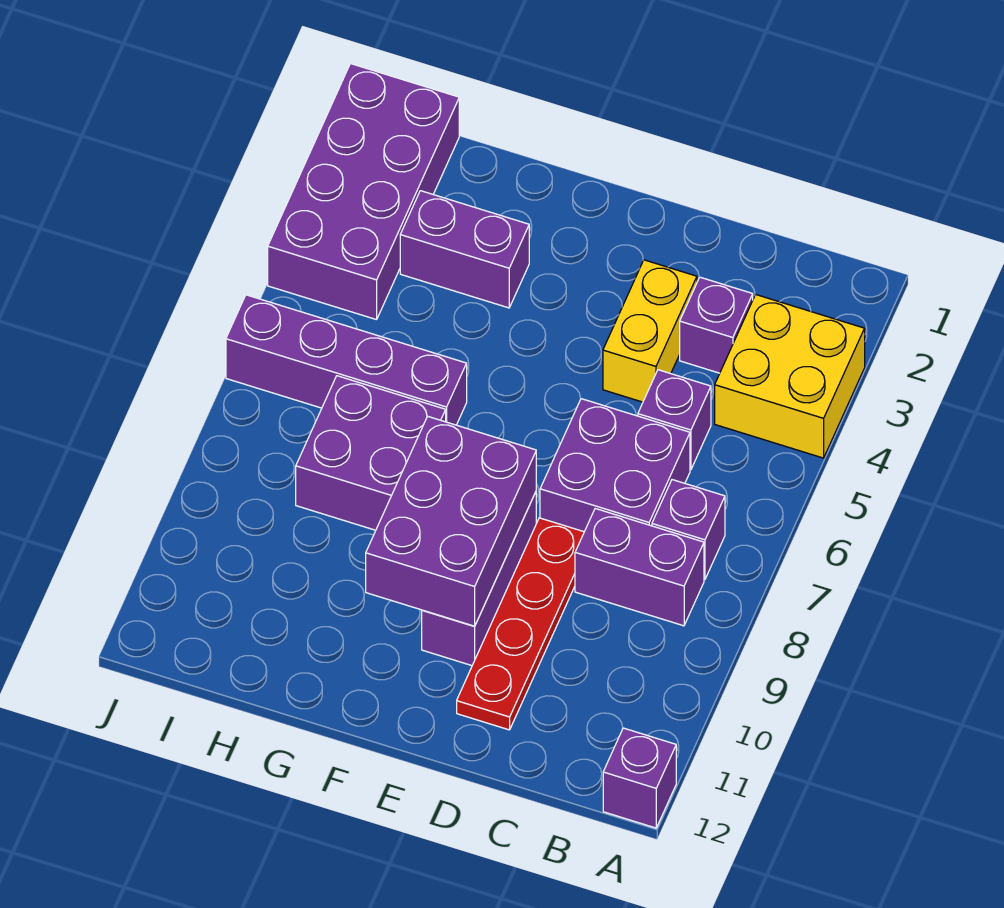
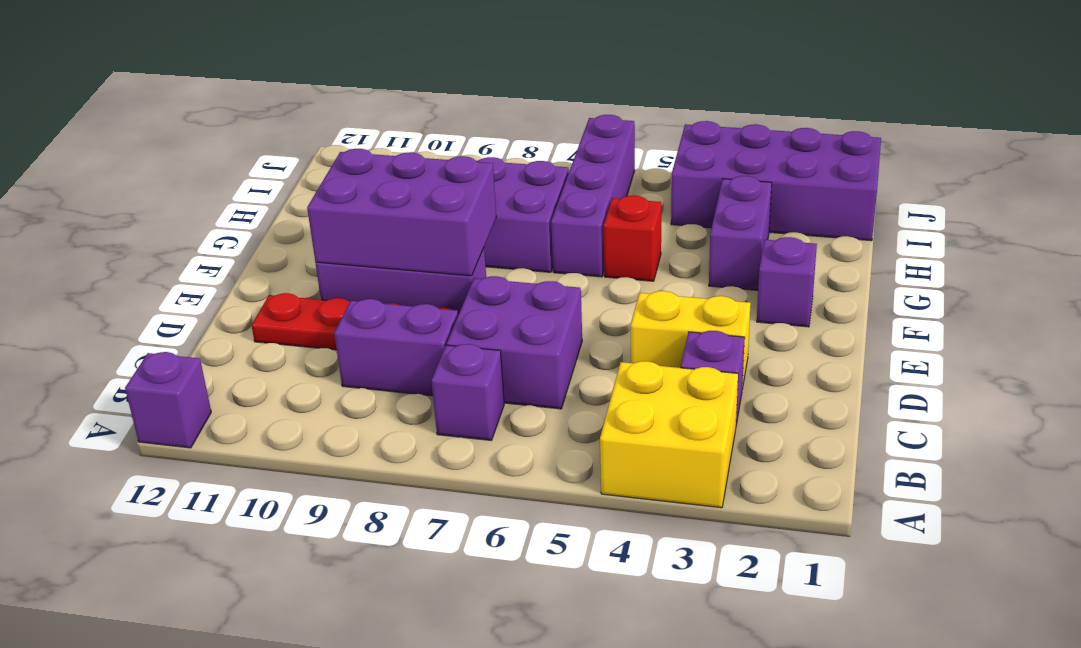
purple brick B8:C8 level 1 -> purple brick C8:C9 level 1
purple brick C5 level 1 -> purple brick F2 level 1
none -> red brick G5 level 1

